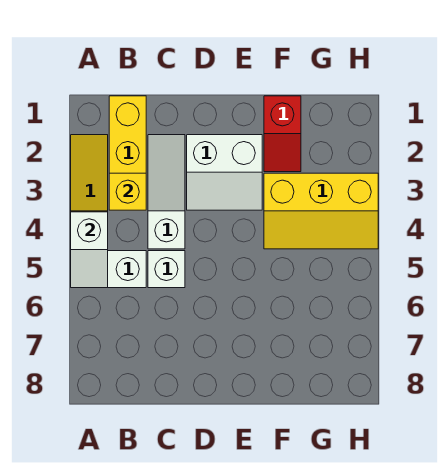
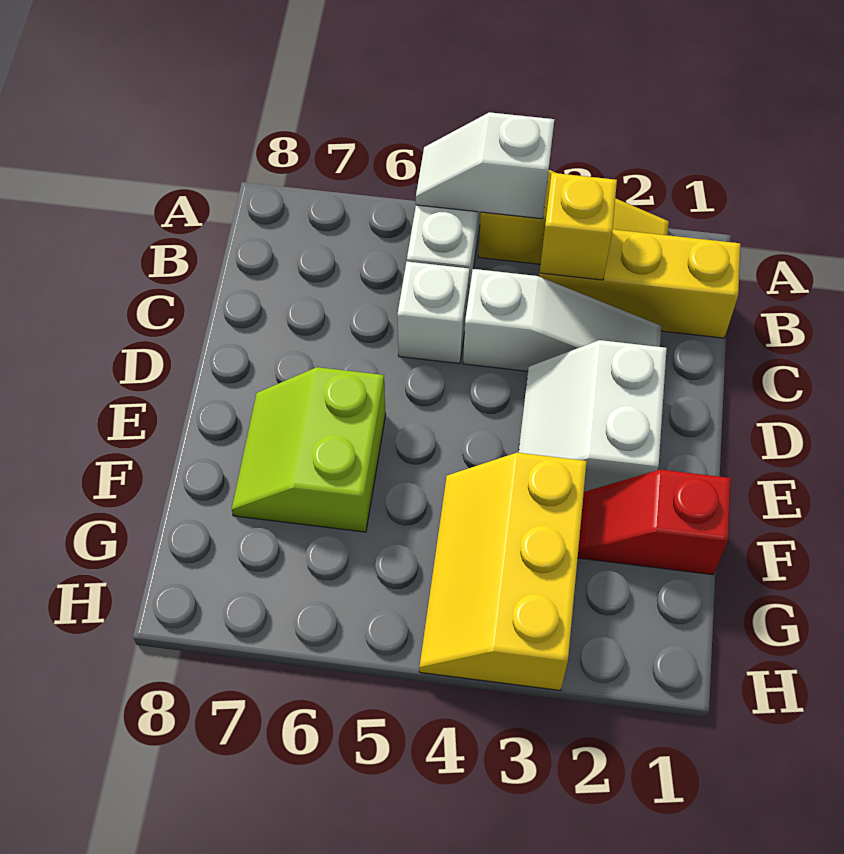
none -> lime slope E6:F7 level 1 top 6

